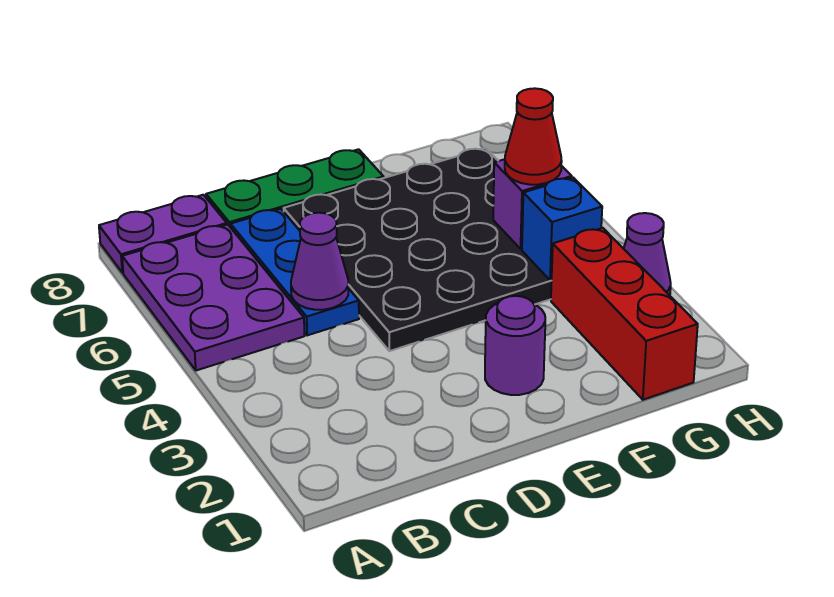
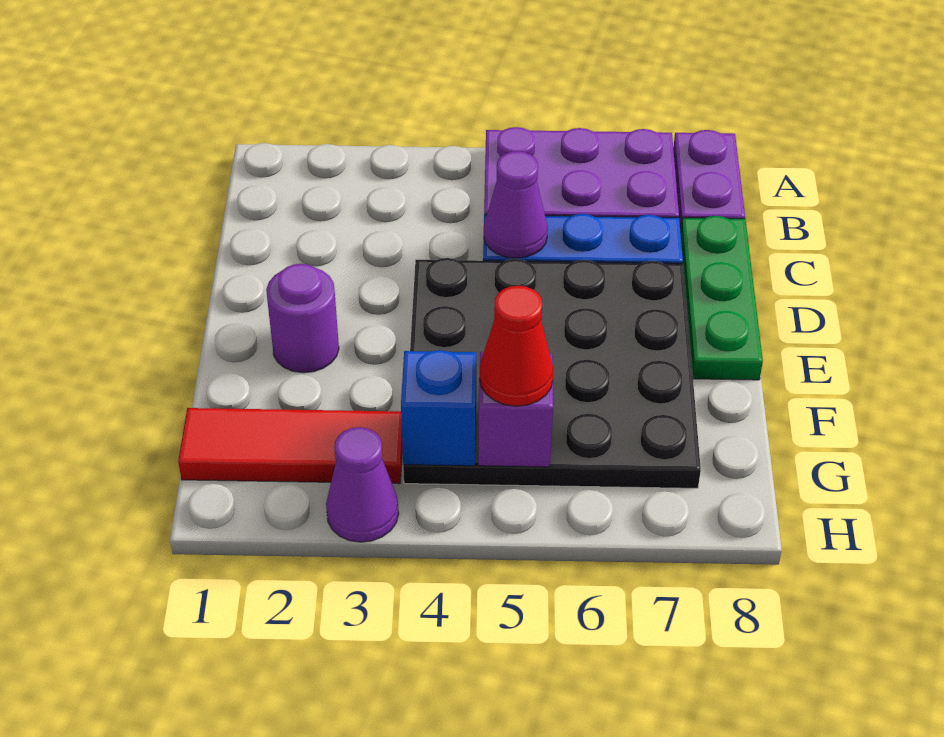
red brick G1:G3 level 1 -> red tile G1:G3 level 1

